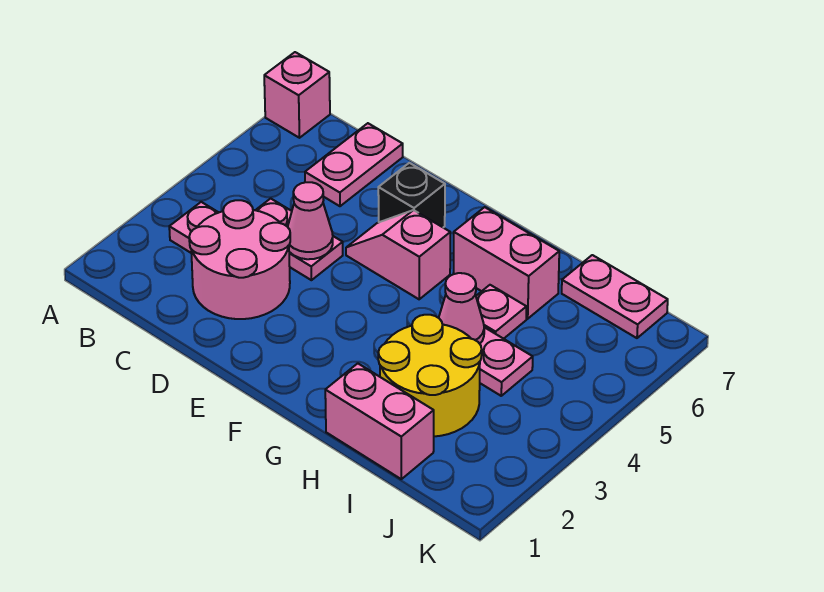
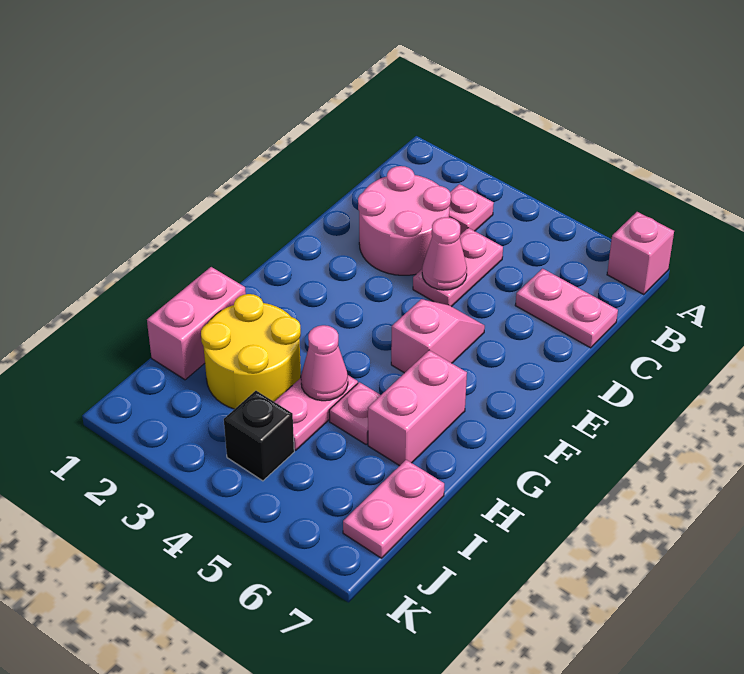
black brick E6 level 1 -> black brick J4 level 1

